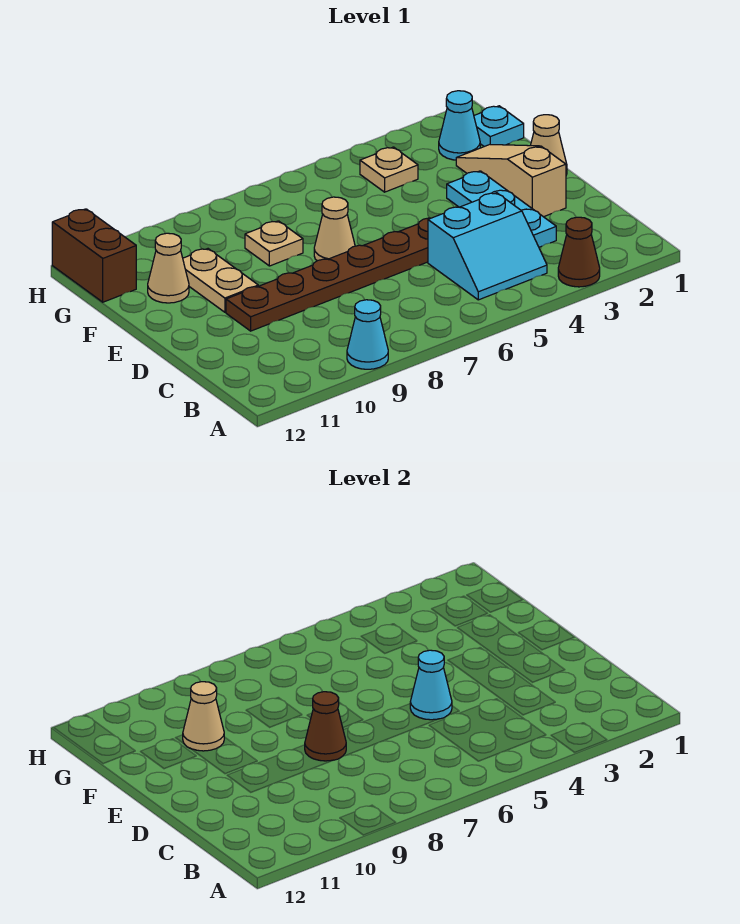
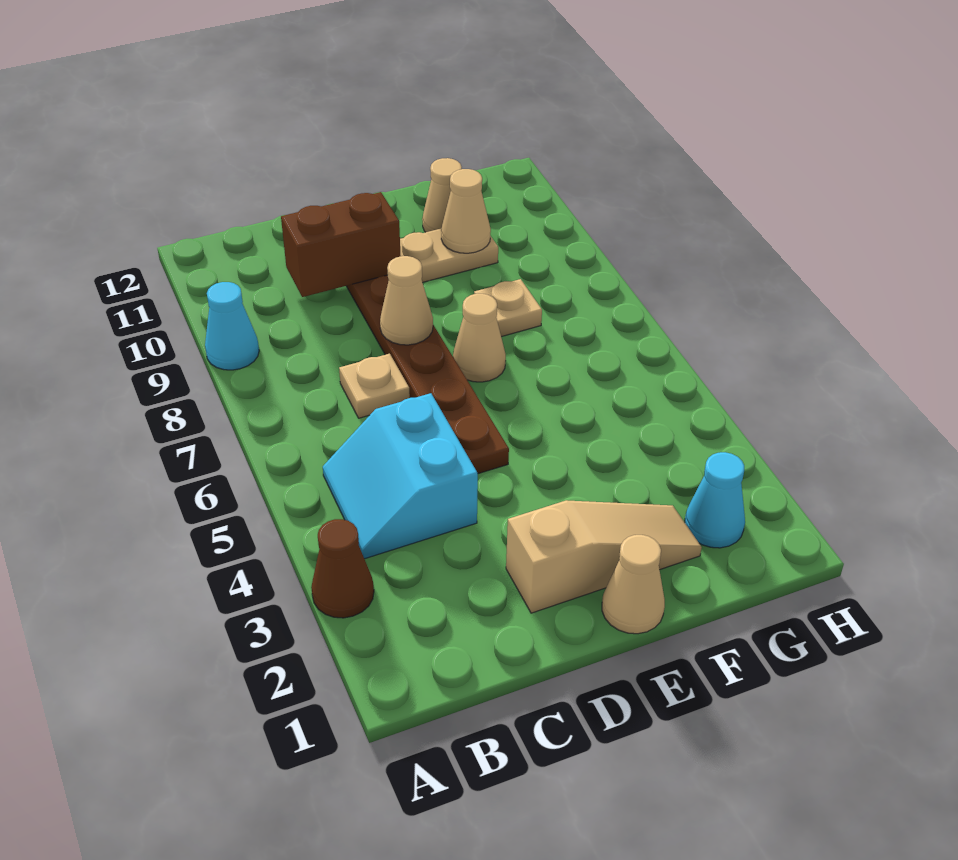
cyan plate C3:E3 level 1 -> none
cyan cone D5 level 2 -> none
brown cone D8 level 2 -> tan cone D8 level 2
cyan plate G1 level 1 -> none
tan plate G4 level 1 -> tan plate C7 level 1
brown brick G12:H12 level 1 -> brown brick C10:D10 level 2

